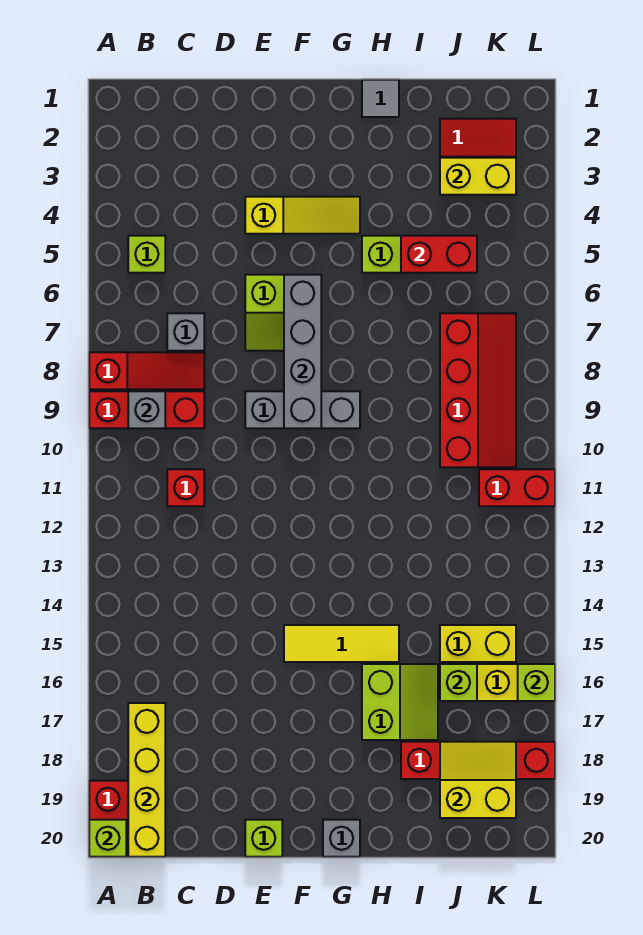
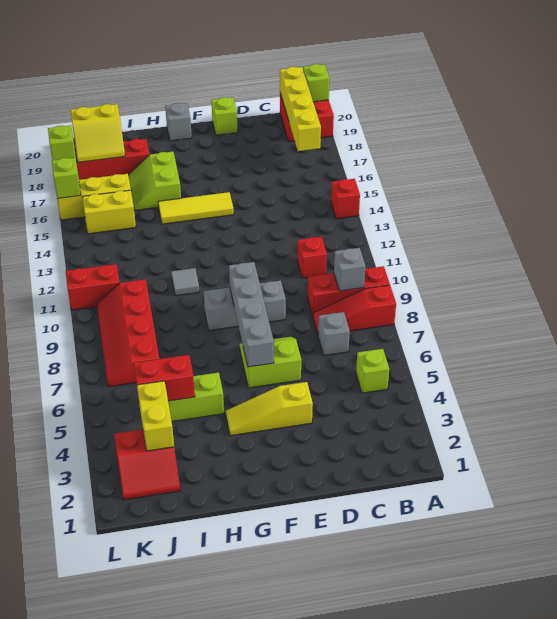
none -> red brick A14 level 1
grey tile H1 level 1 -> grey tile H11 level 1
yellow brick J3:K3 level 2 -> yellow brick J3:J4 level 2
lime brick J16 level 2 -> lime brick L18 level 2

